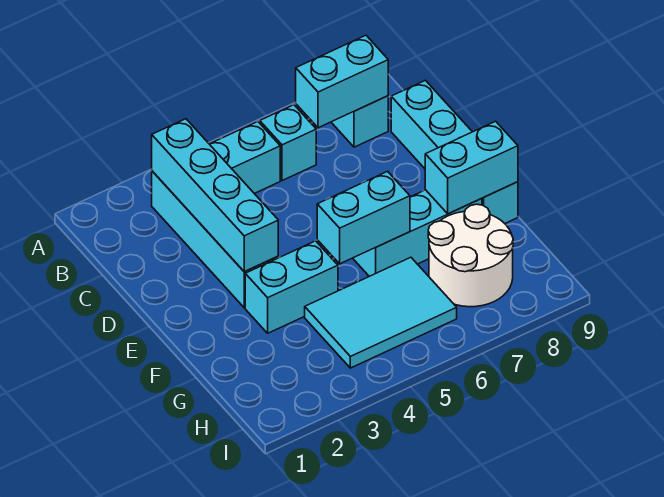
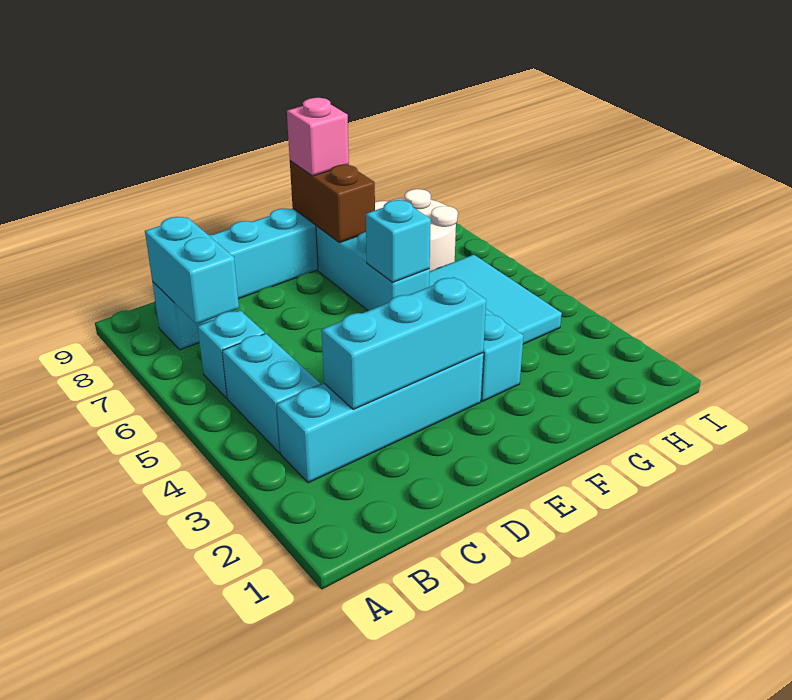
cyan brick B3:E3 level 2 -> cyan brick C3:E3 level 2
cyan brick F5:F6 level 2 -> cyan brick F6 level 2
cyan brick F8:F9 level 2 -> brown brick F8:F9 level 2
none -> pink brick F9 level 3

